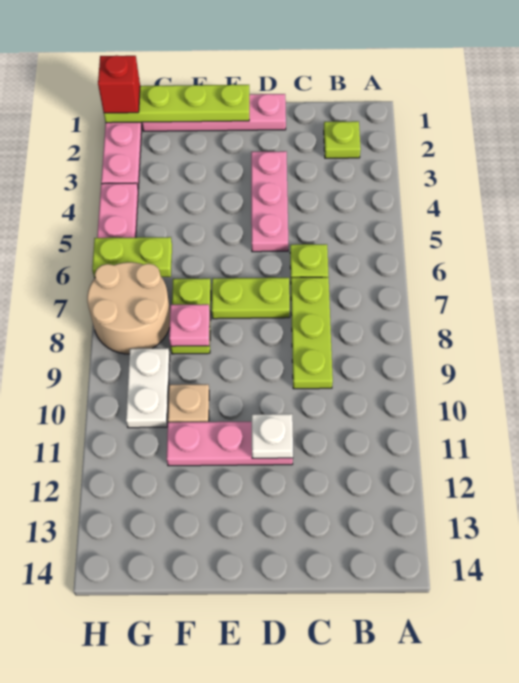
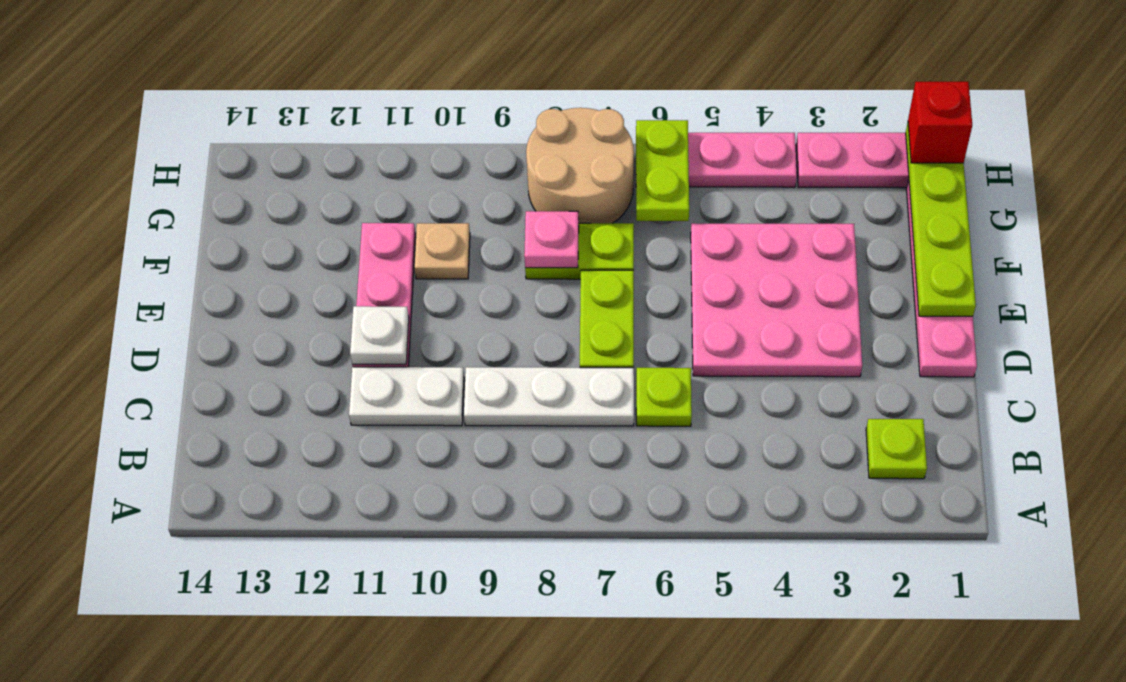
lime plate C7:C9 level 1 -> white plate C7:C9 level 1
pink plate D3:D5 level 1 -> pink plate D3:F5 level 1
white plate G9:G10 level 1 -> white plate C10:C11 level 1

